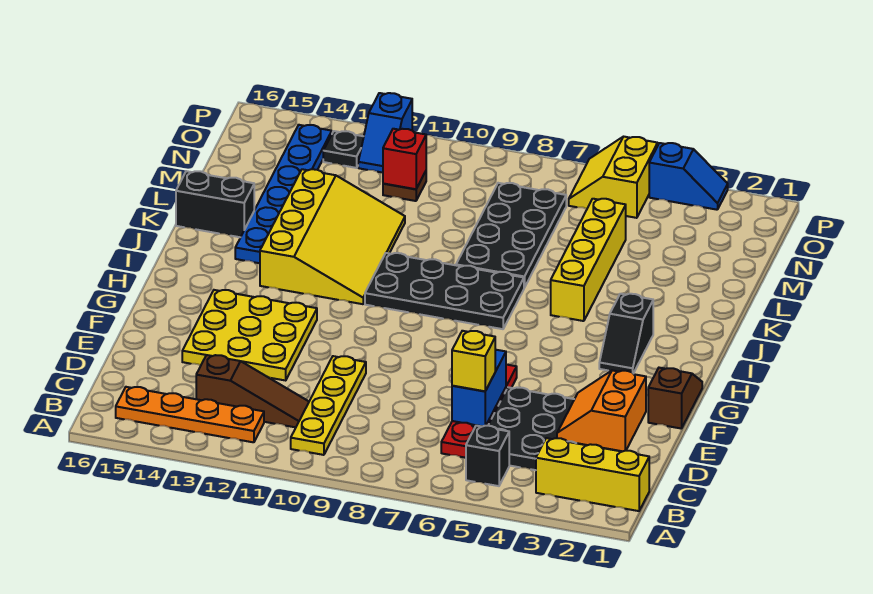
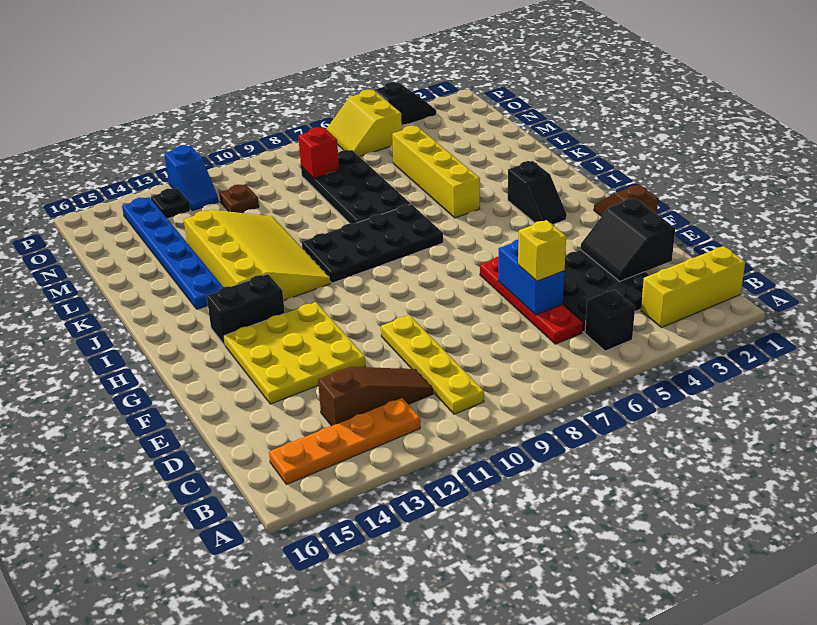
orange slope D2:E3 level 2 top 2 -> black slope D2:E3 level 2 top 2
black brick K15:K16 level 1 -> black brick H13:H14 level 1
red brick N11 level 2 -> red brick N8 level 2
blue slope P3:P4 level 1 top 4 -> black slope P3:P4 level 1 top 4

